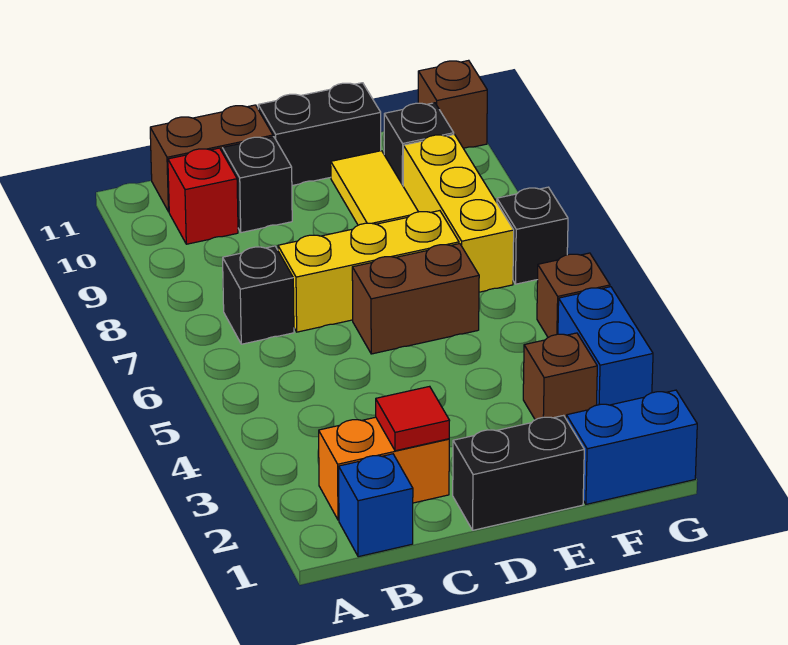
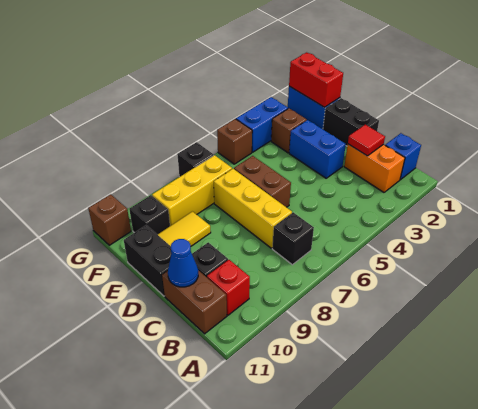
none -> blue cone C11 level 2
none -> blue brick D3:E3 level 1
none -> red brick F1:G1 level 2

